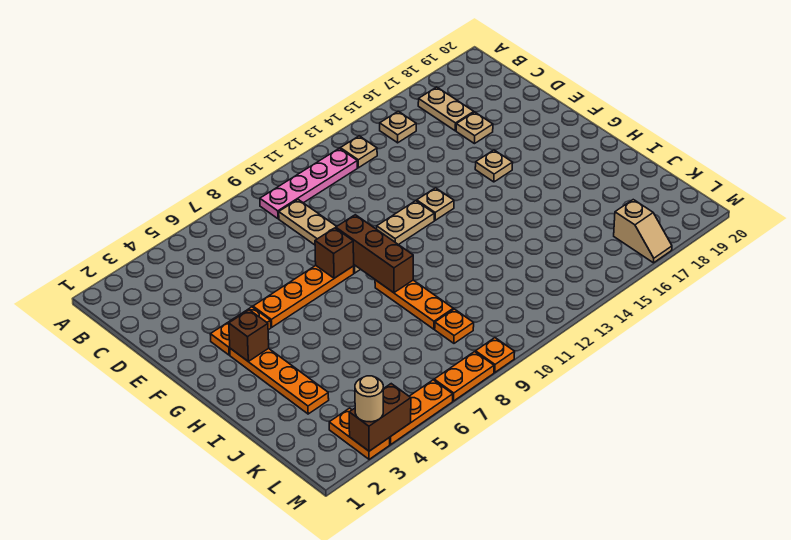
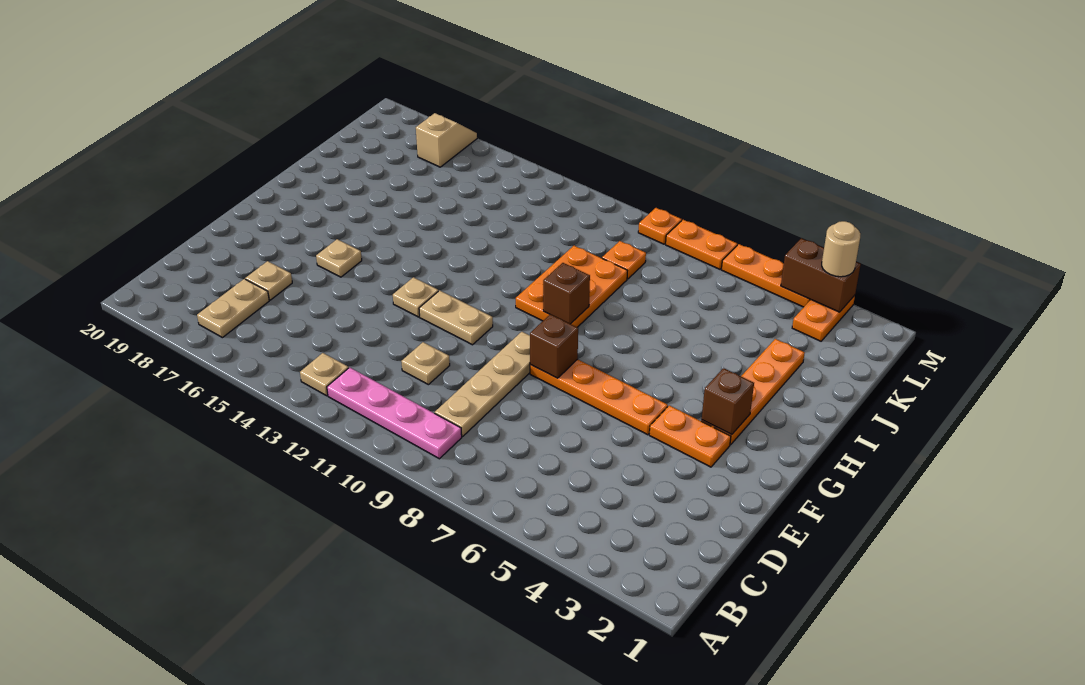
tan plate B15 level 1 -> tan plate D11 level 1
brown brick F9:H9 level 2 -> brown brick H9 level 2
orange plate H9:J9 level 1 -> orange plate H9:J10 level 1

